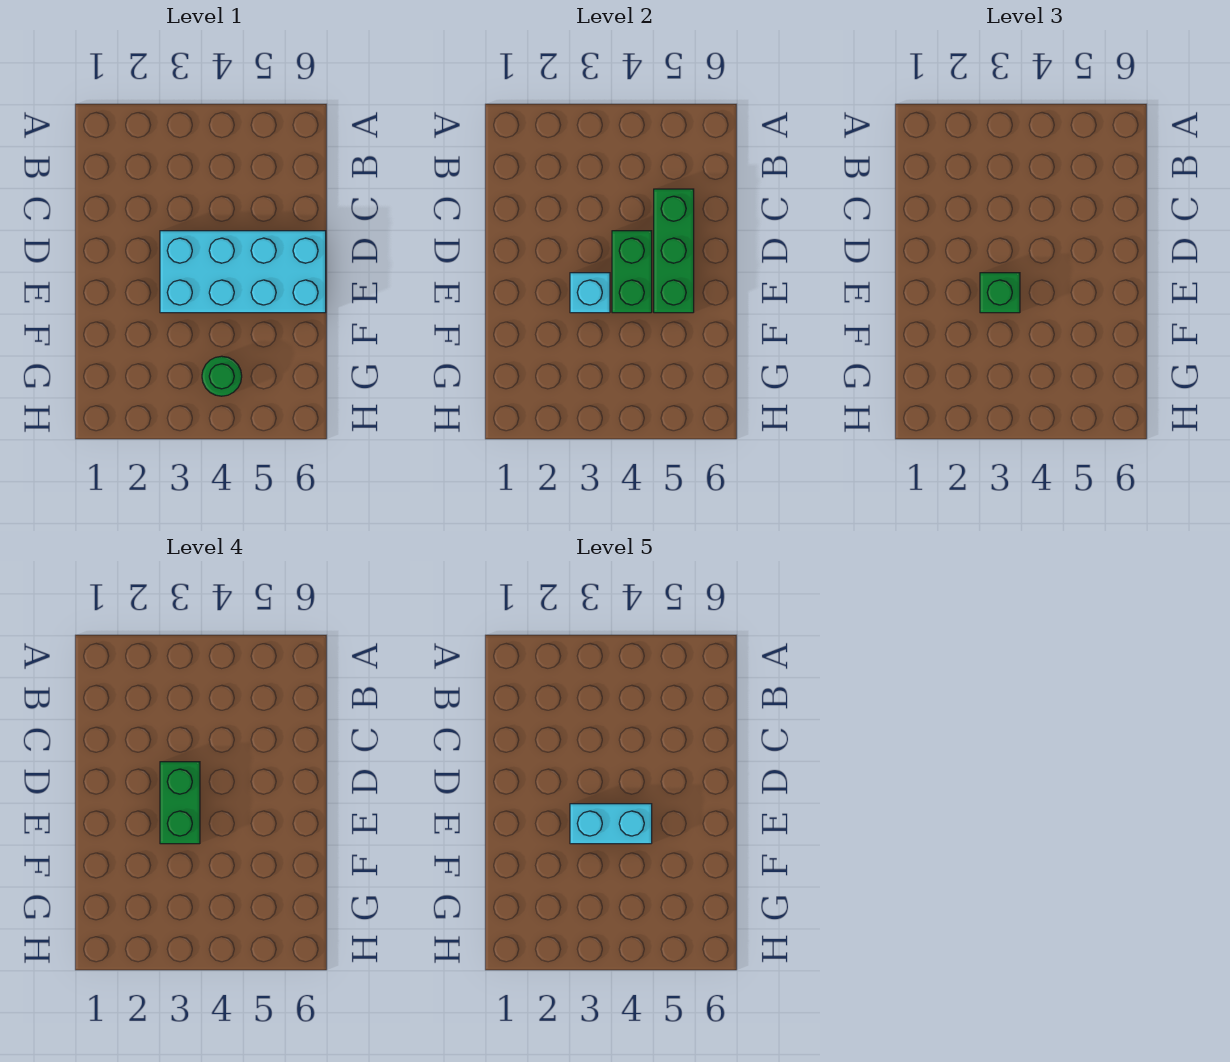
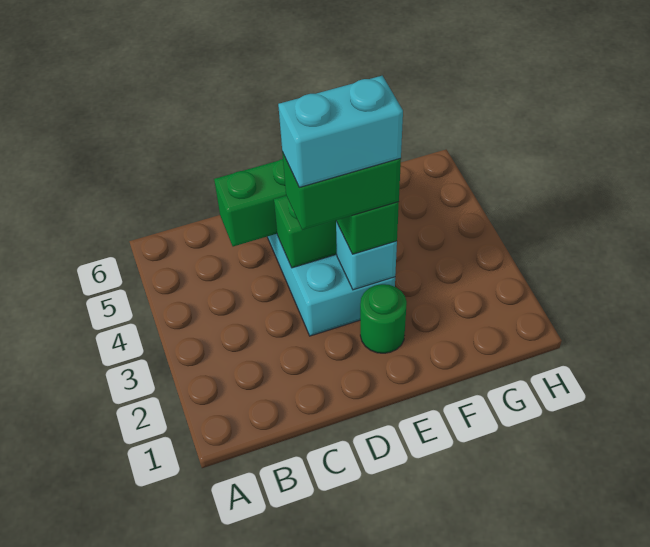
cyan brick E3:E4 level 5 -> cyan brick D3:E3 level 5
green round brick G4 level 1 -> green round brick E2 level 1

